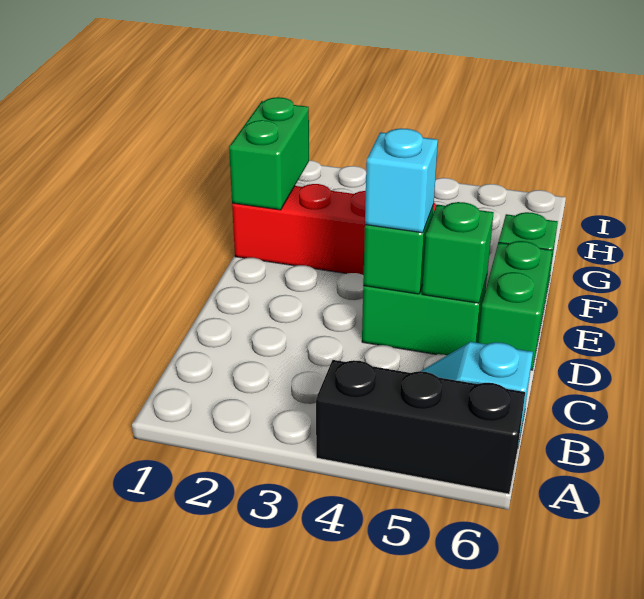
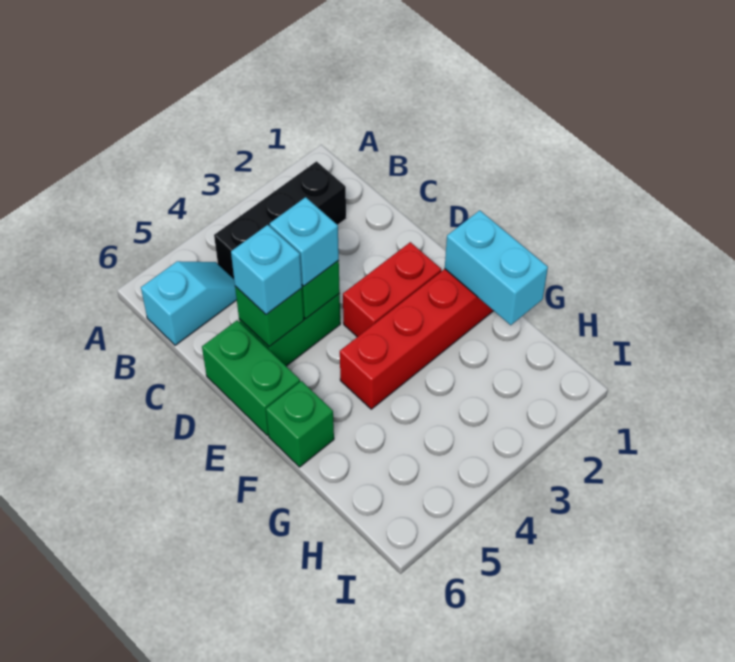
black brick A4:A6 level 1 -> black brick B2:B4 level 1
none -> cyan brick D5 level 3
none -> red brick E2:E3 level 1
green brick F1:G1 level 2 -> cyan brick F1:G1 level 2

